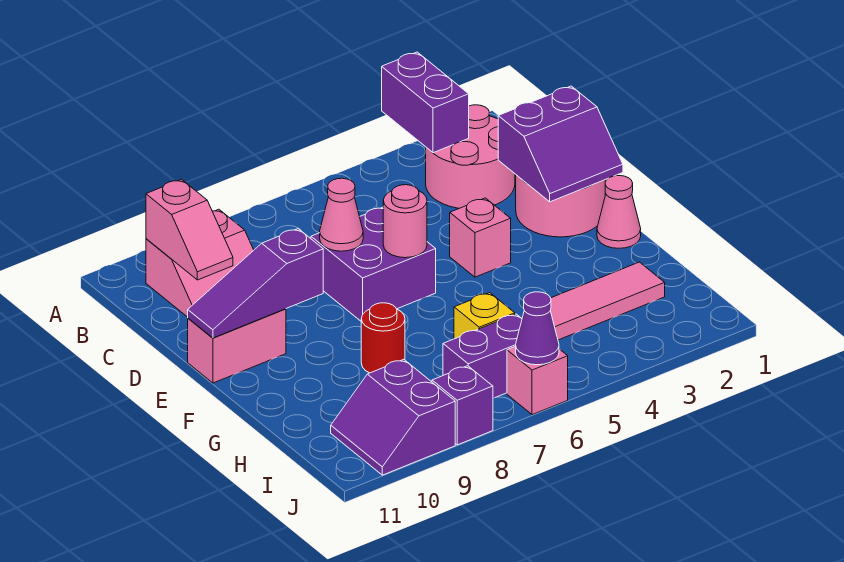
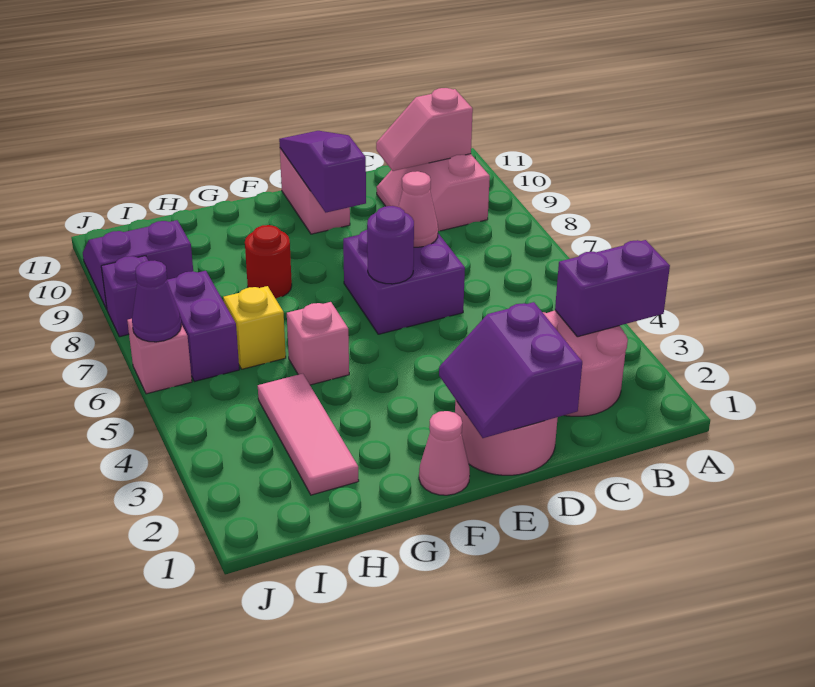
pink brick E4 level 1 -> pink brick G5 level 1
pink round brick E6 level 2 -> purple round brick E6 level 2

